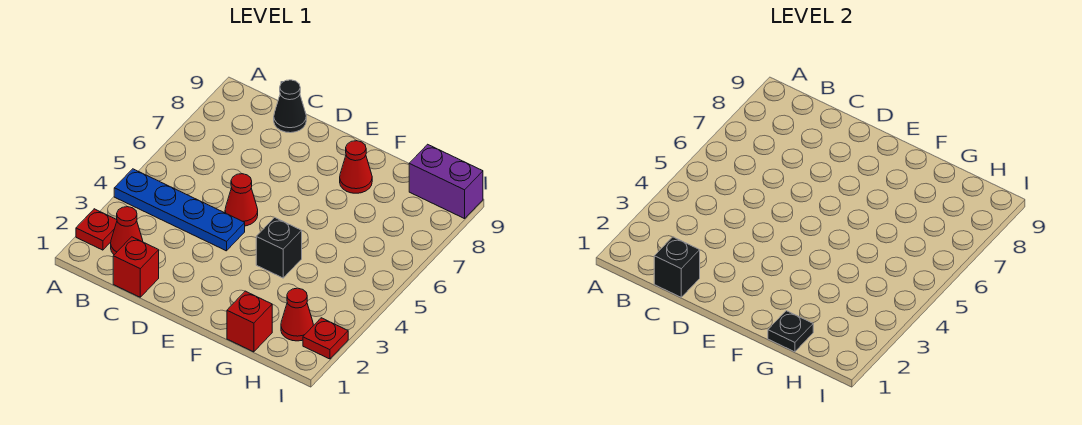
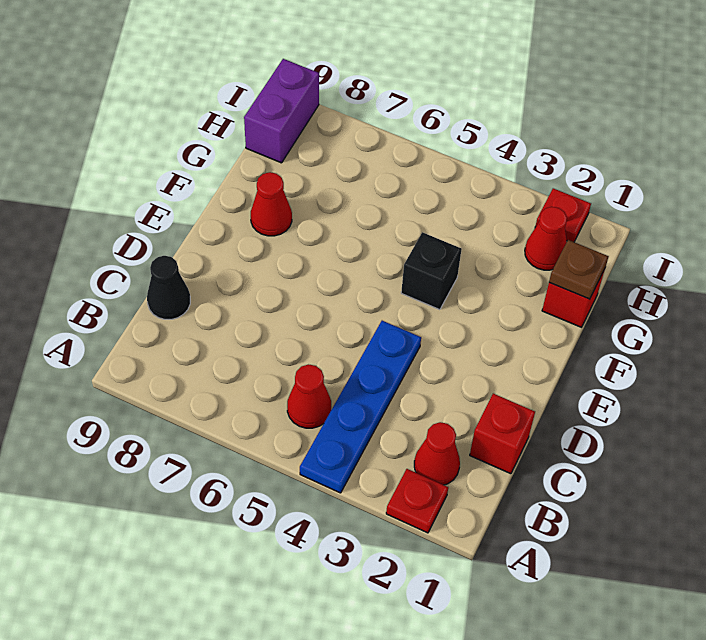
black brick C1 level 2 -> none
red cone D5 level 1 -> red cone B5 level 1
black plate G1 level 2 -> brown plate G1 level 2

